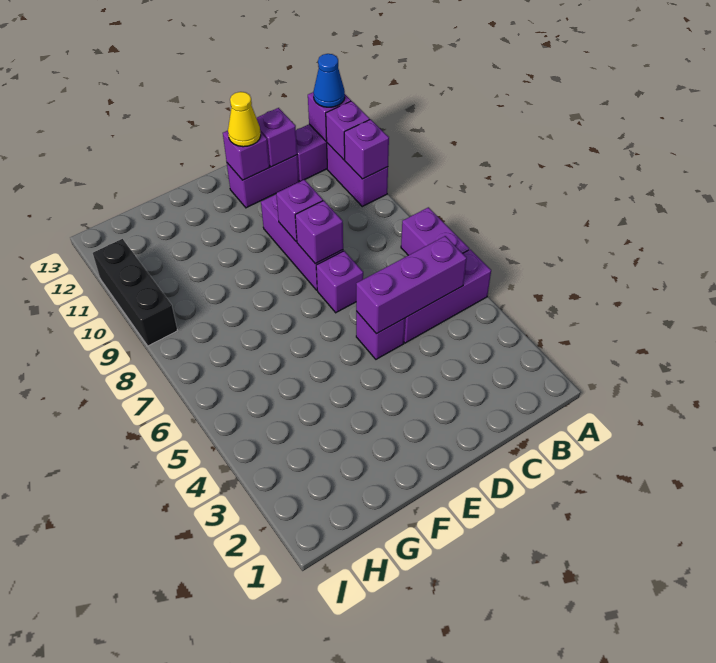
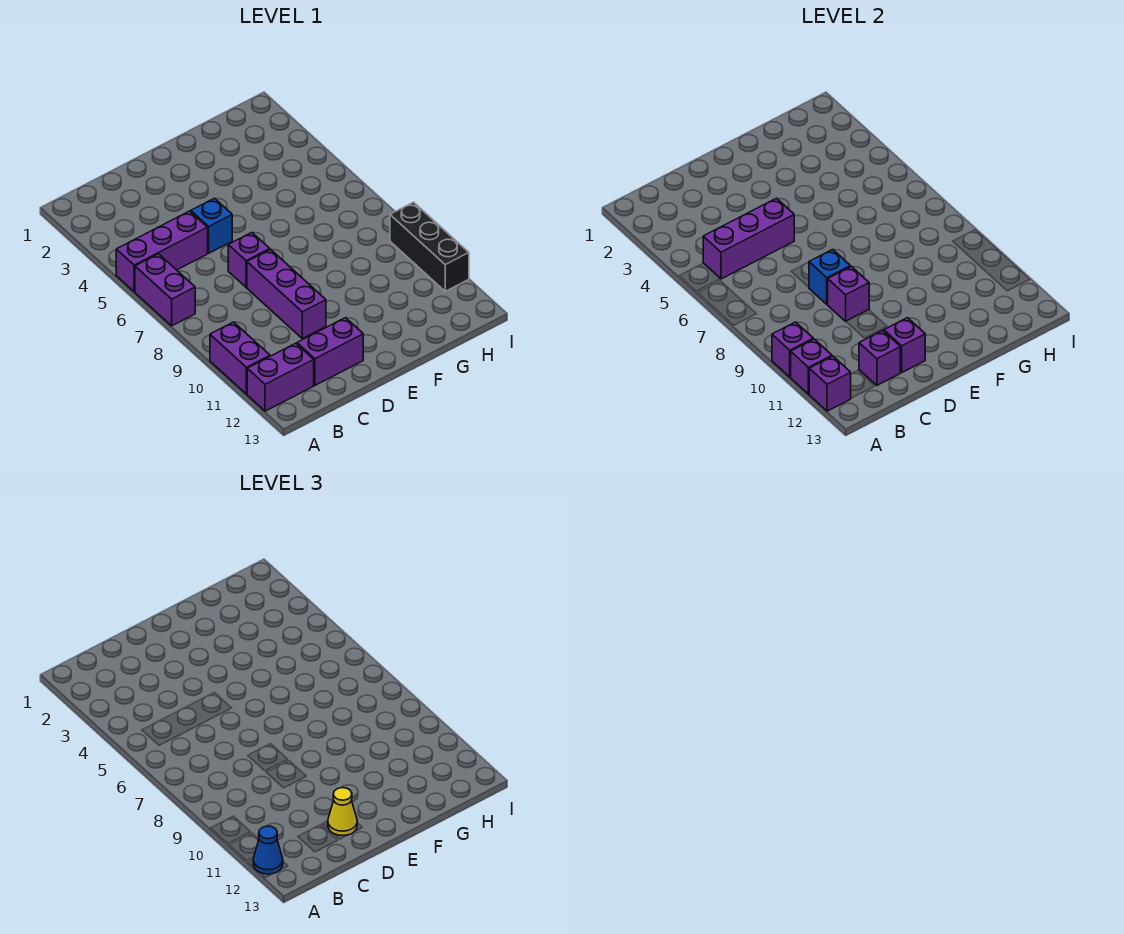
purple brick D5 level 1 -> blue brick D5 level 1
purple brick D8 level 2 -> blue brick D8 level 2

